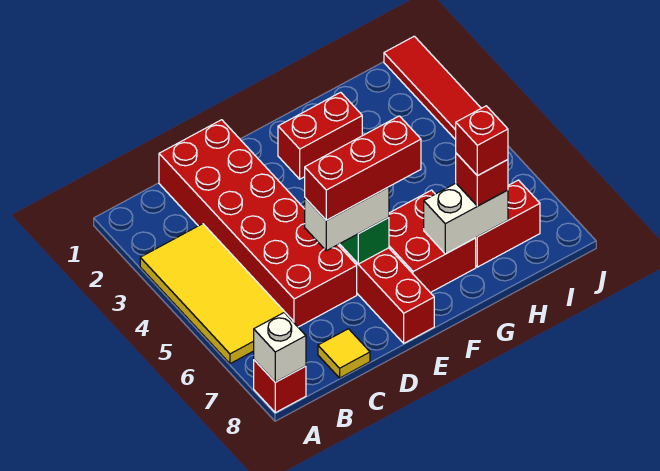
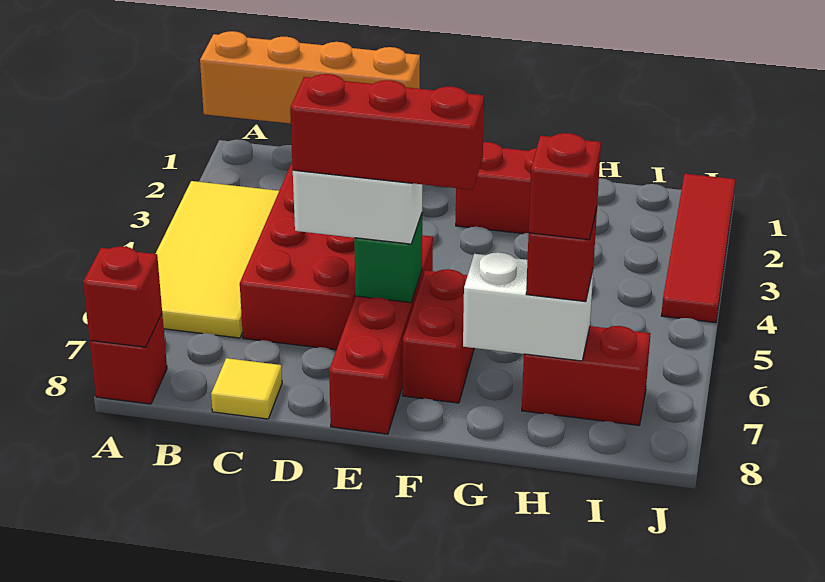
none -> orange brick A1:D1 level 2
white brick A8 level 2 -> red brick A8 level 2
red brick F6:G7 level 1 -> red brick F6:F7 level 1

